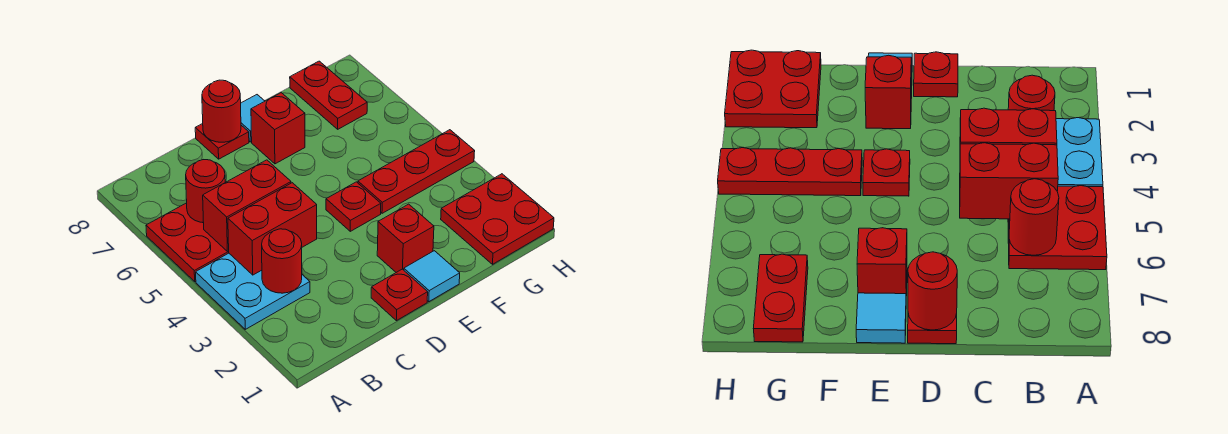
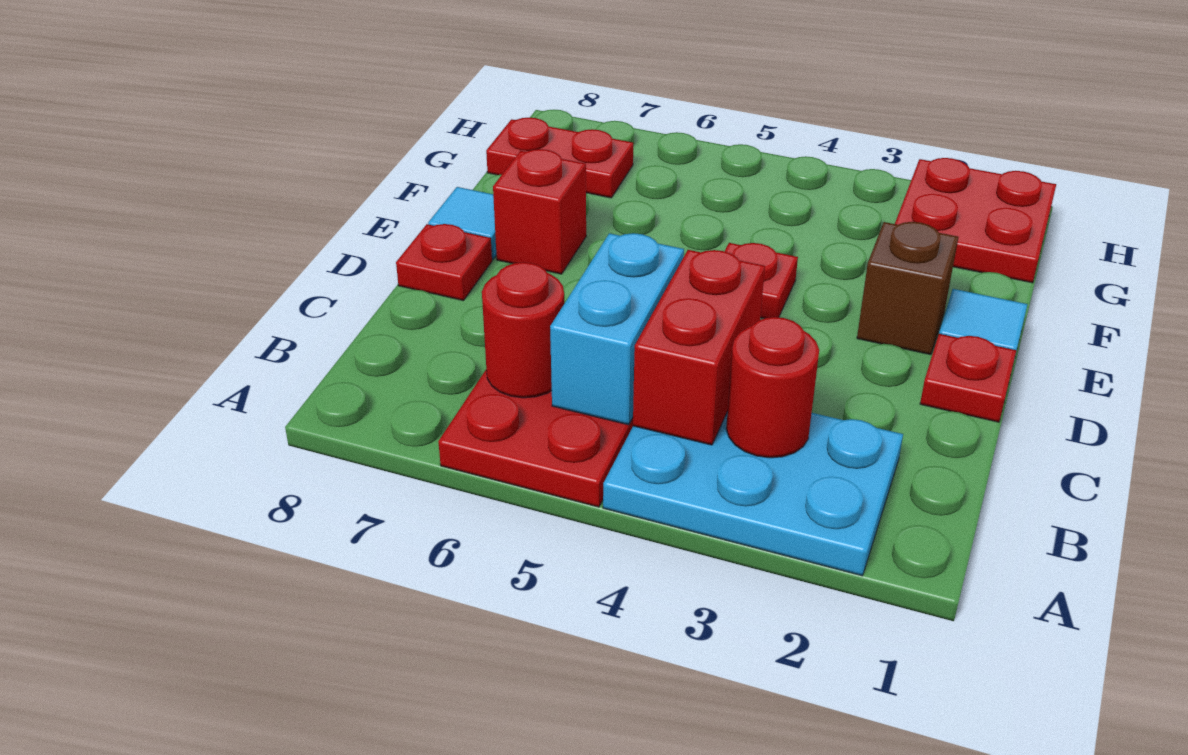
cyan plate A3:B4 level 1 -> cyan plate A2:B4 level 1
red brick B5:C5 level 2 -> cyan brick B5:C5 level 2
red round brick D8 level 2 -> none
red brick E2 level 1 -> brown brick E2 level 1
red plate F4:H4 level 1 -> none

